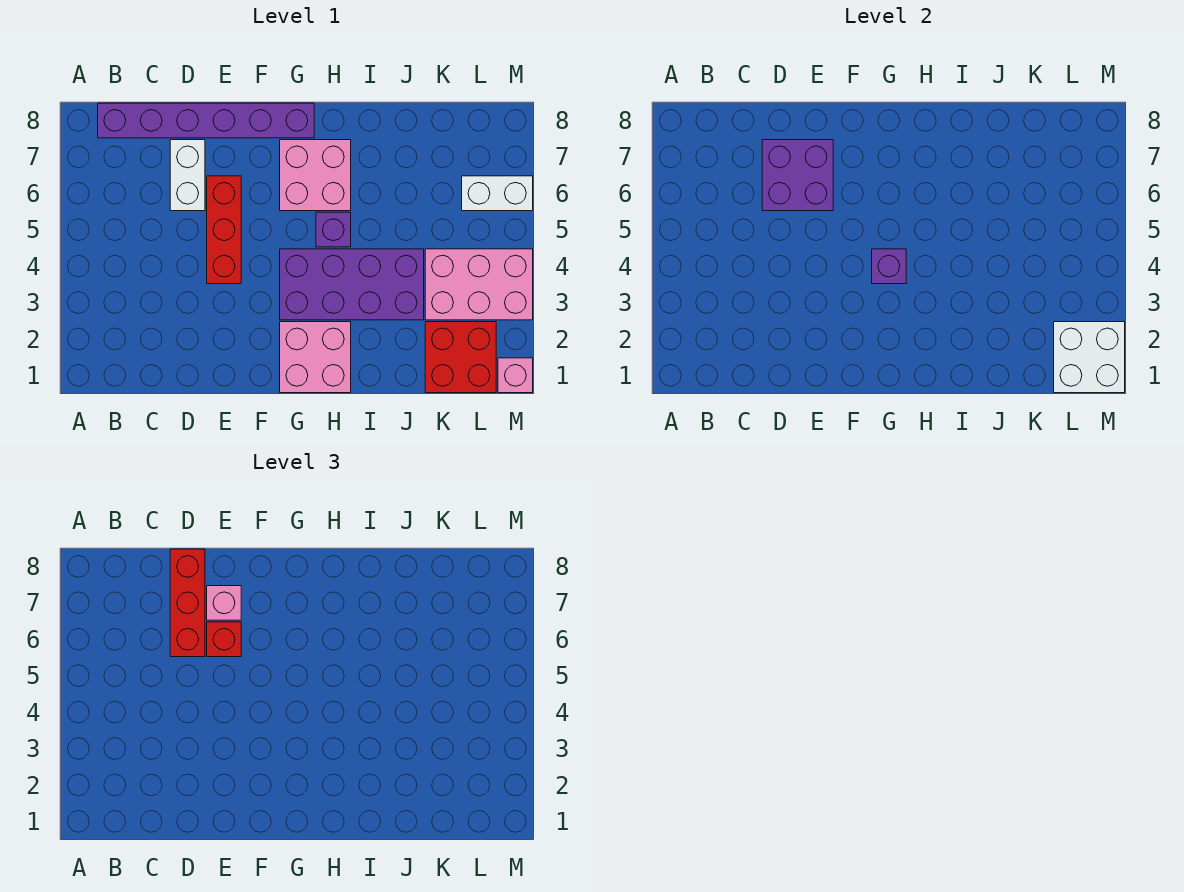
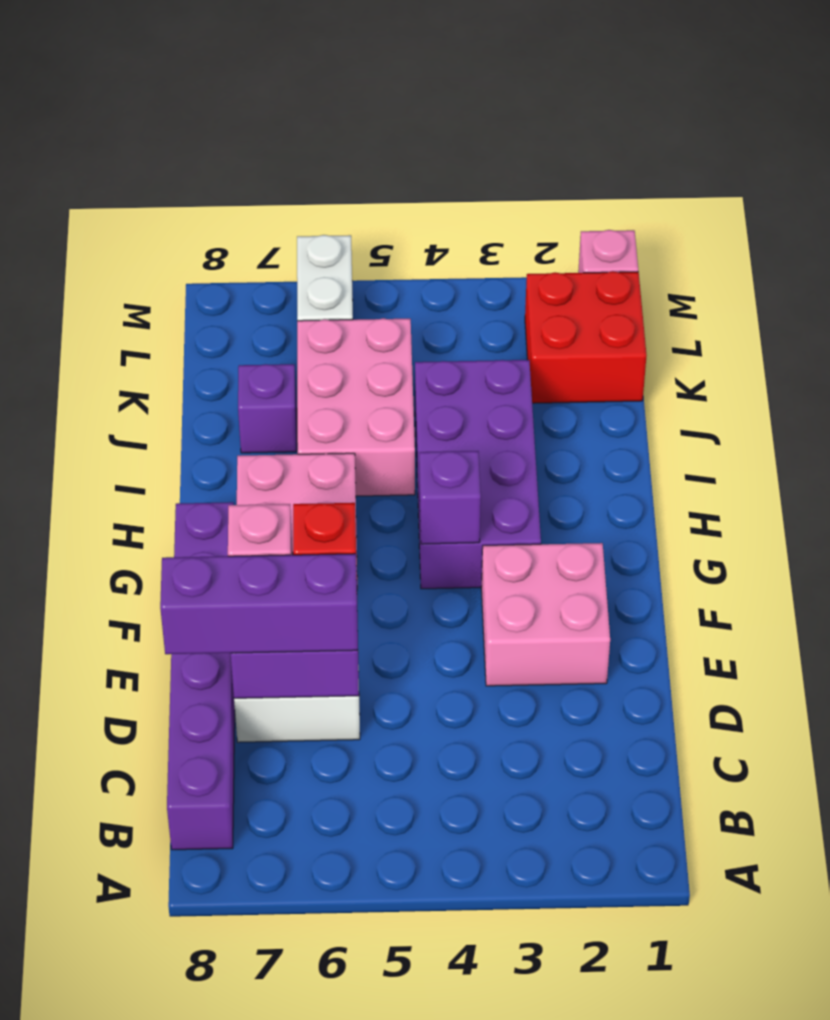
red brick D6:D8 level 3 -> purple brick D6:D8 level 3
red brick E4:E6 level 1 -> none
pink brick G1:H2 level 1 -> pink brick E2:F3 level 1
purple brick H5 level 1 -> purple brick J7 level 1
pink brick K3:M4 level 1 -> pink brick I5:K6 level 1
white brick L1:M2 level 2 -> none

